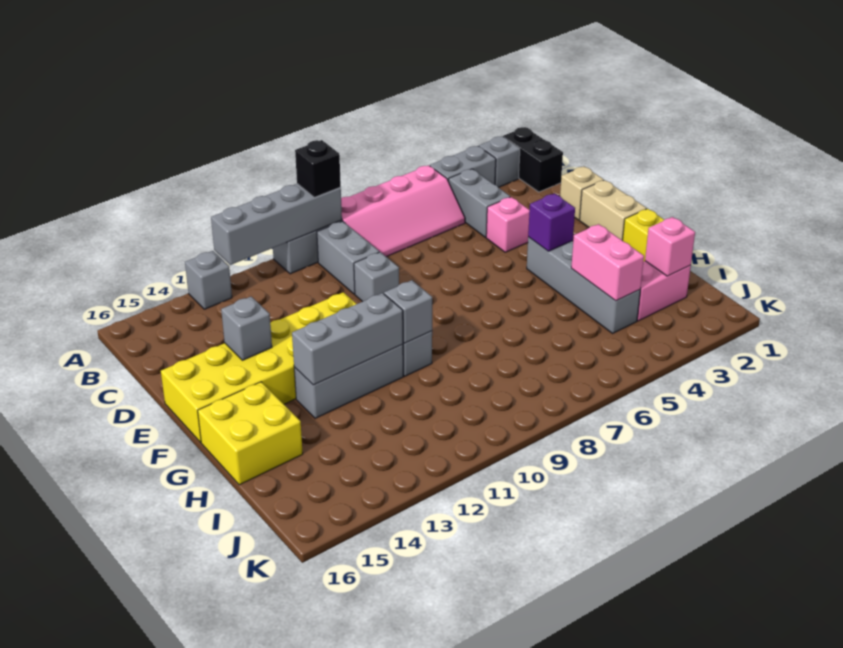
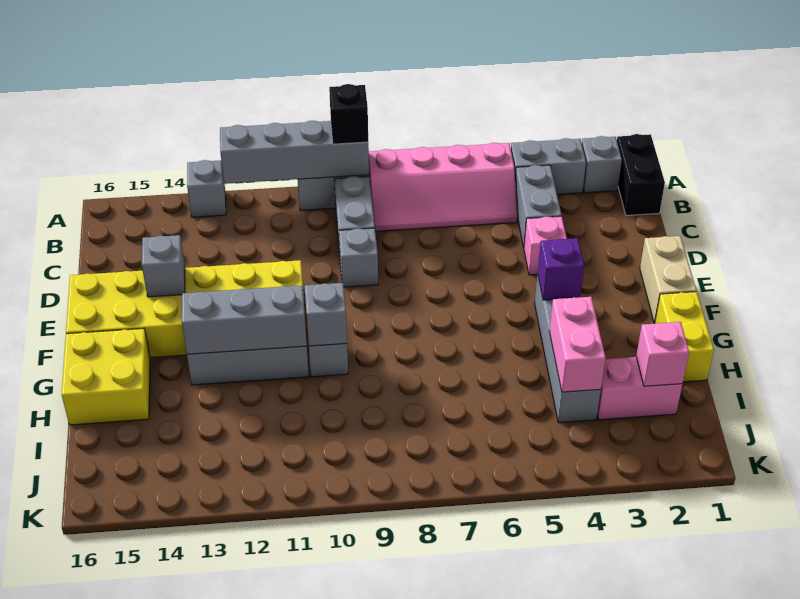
tan brick D1 level 1 -> none

